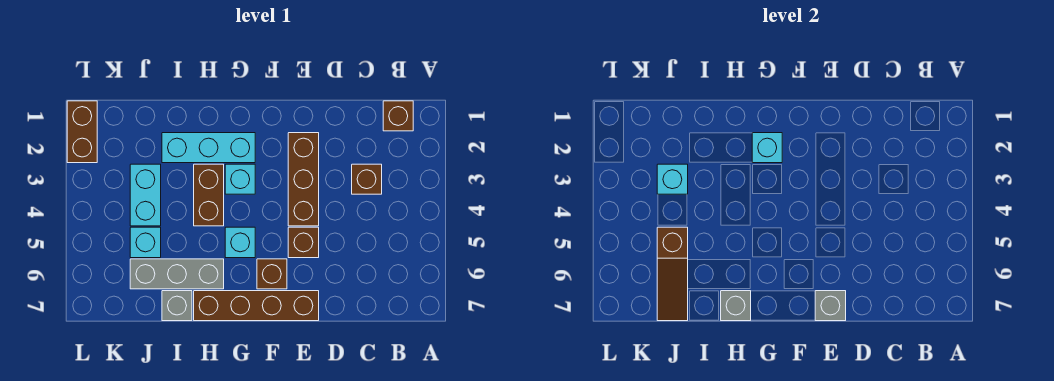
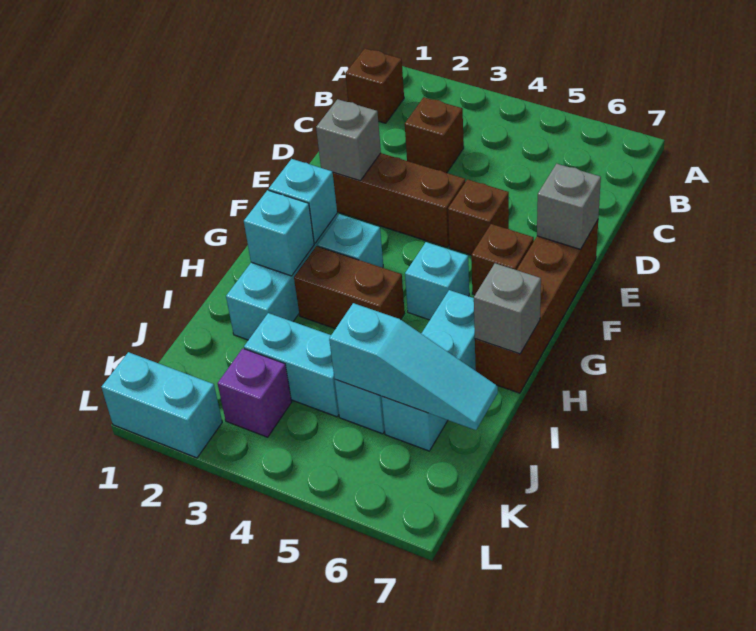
grey brick H6:J6 level 1 -> cyan brick H6:J6 level 1
grey brick I7 level 1 -> grey brick E2 level 2
cyan brick J3 level 2 -> cyan brick H2 level 2
brown slope J5:J7 level 2 top 5 -> cyan slope J5:J7 level 2 top 5
none -> purple brick K3 level 1
brown brick L1:L2 level 1 -> cyan brick L1:L2 level 1

